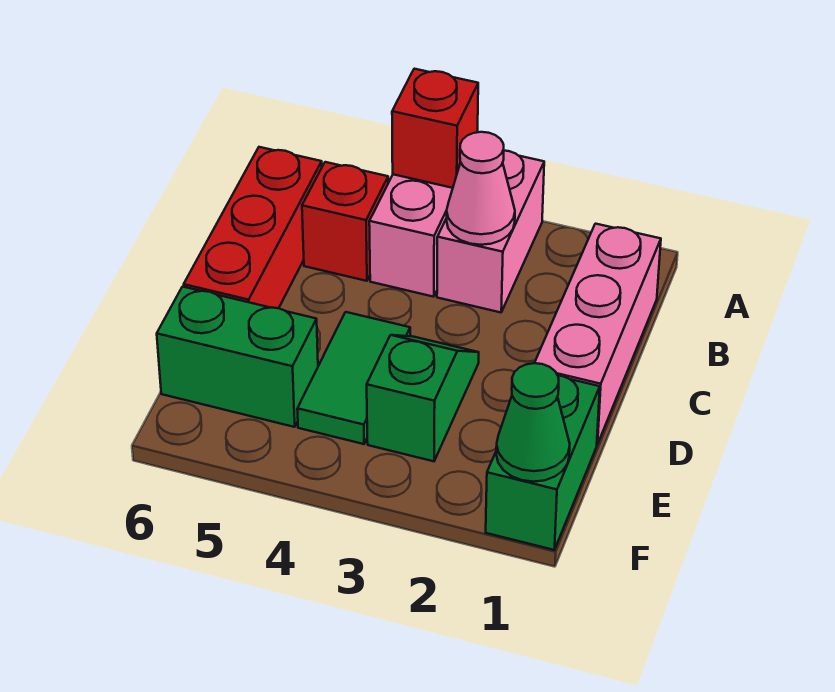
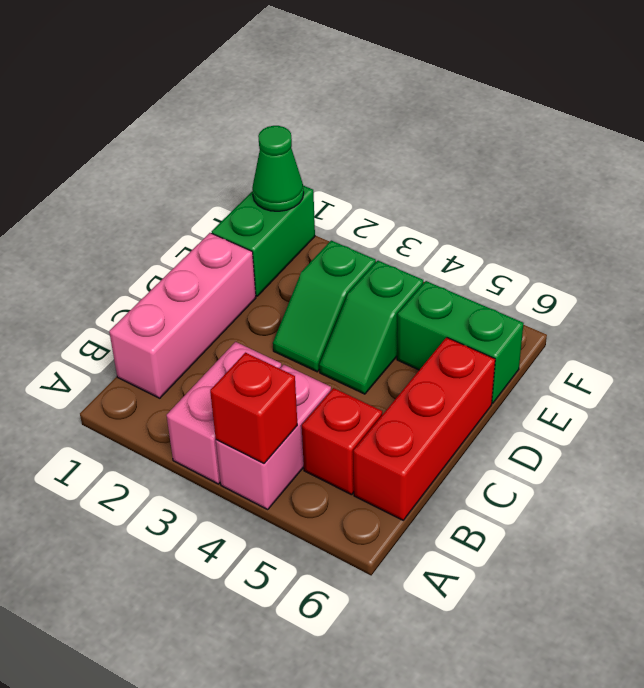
pink cone B3 level 2 -> none
green tile D4:E4 level 1 -> green slope D4:E4 level 1 top E

